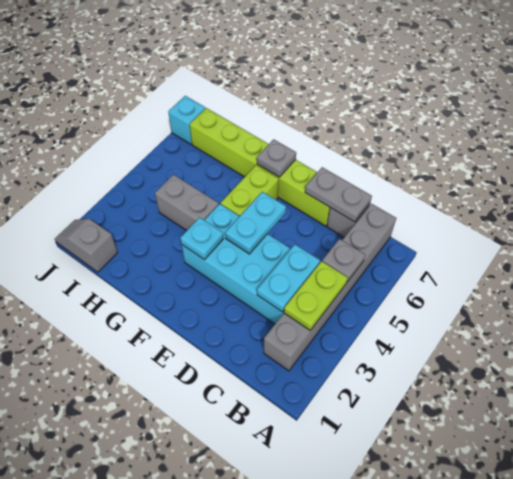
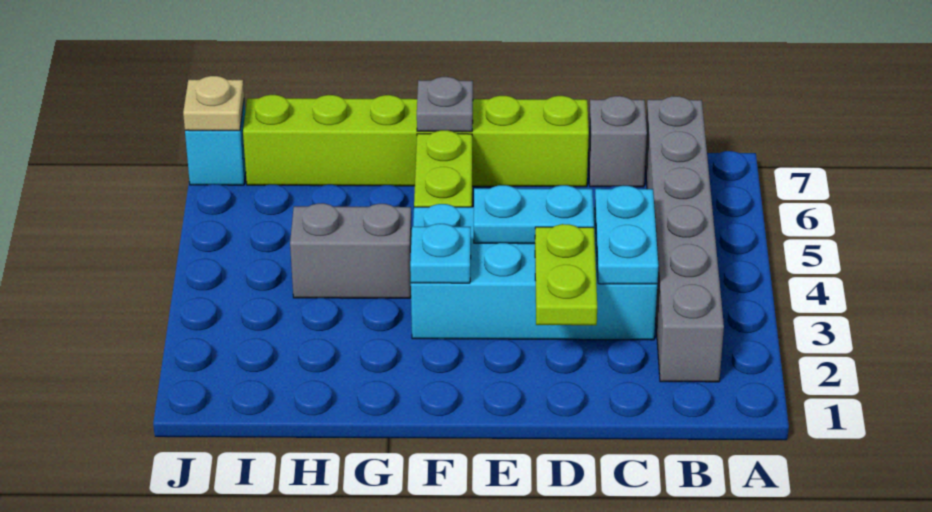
lime plate B3:B4 level 2 -> lime plate D2:D3 level 2
grey plate B5 level 2 -> none
grey plate C7:D7 level 2 -> none
cyan plate E4:E5 level 2 -> cyan plate D4:E4 level 2
grey slope I1:J1 level 1 top I -> none
none -> tan plate J7 level 2

